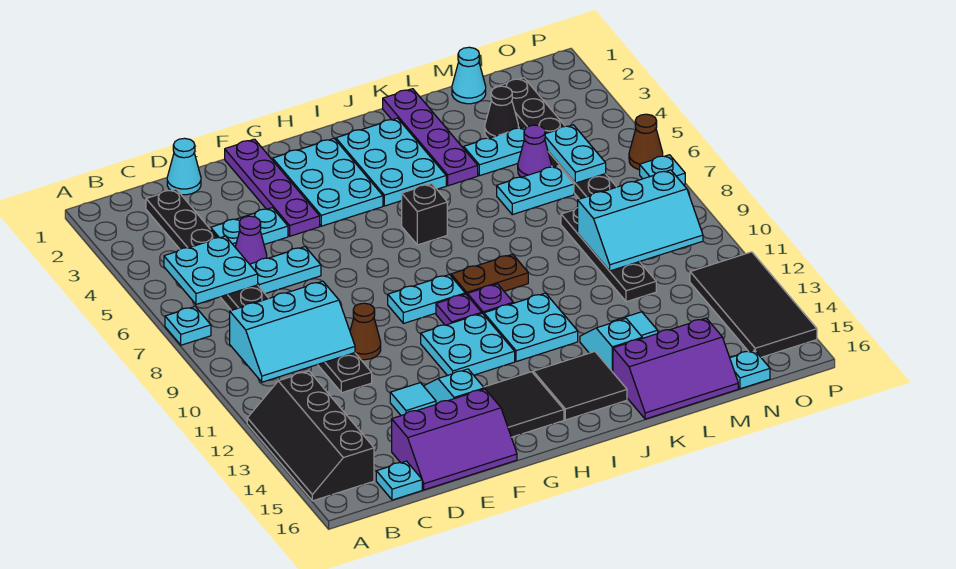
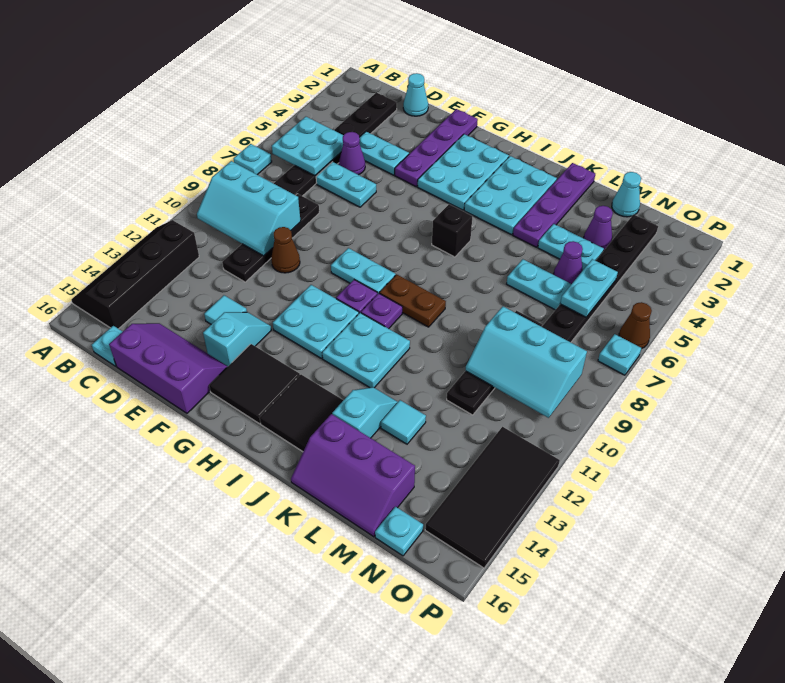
purple slope D15:F16 level 1 top 15 -> purple slope D15:F16 level 1 top 16
black cone M3 level 1 -> purple cone M3 level 1

